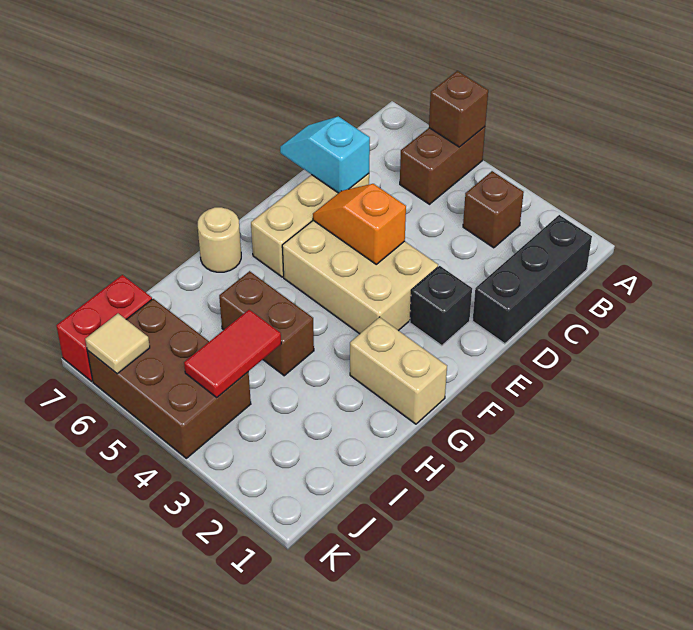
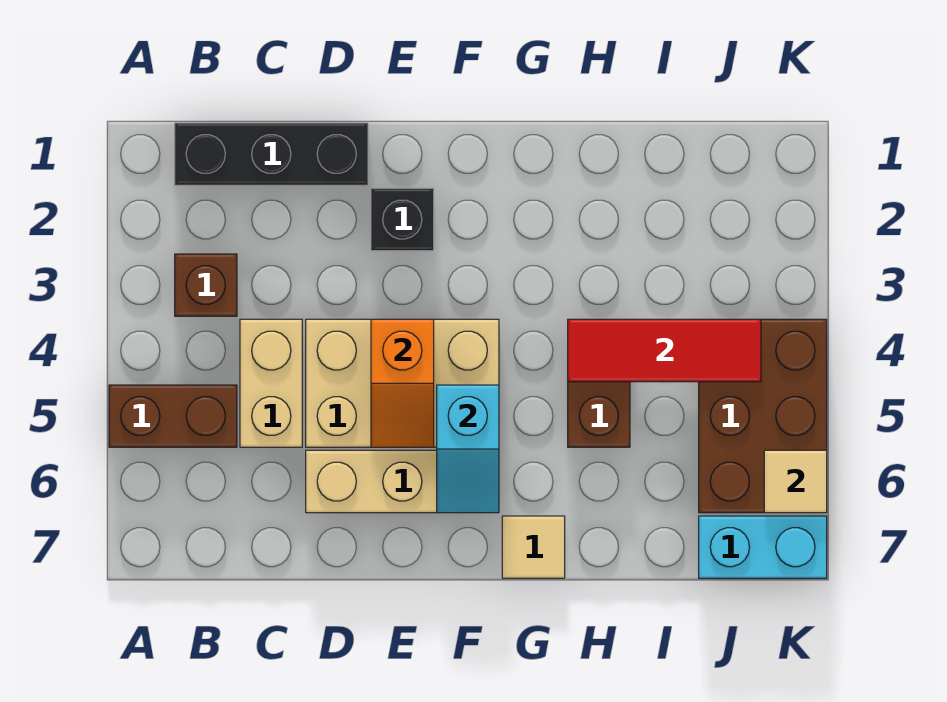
brown brick A5 level 2 -> none
cyan slope D6:D7 level 2 top 6 -> cyan slope F5:F6 level 2 top 5
tan brick E3:F5 level 1 -> tan brick D4:F5 level 1
tan brick G1:G2 level 1 -> tan brick C4:C5 level 1
tan round brick G7 level 1 -> tan tile G7 level 1
red tile I4:J4 level 2 -> red tile H4:J4 level 2
red brick J7:K7 level 1 -> cyan brick J7:K7 level 1

